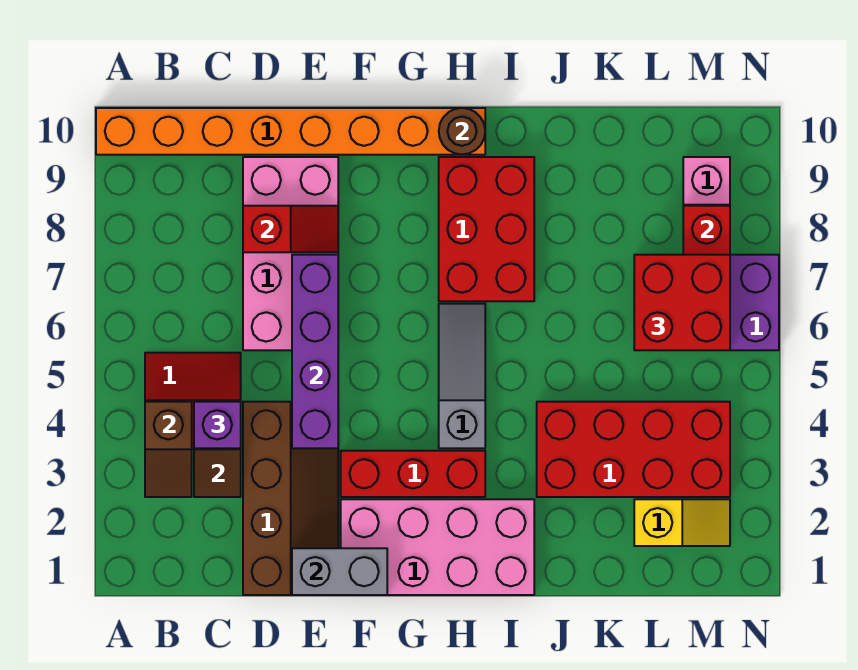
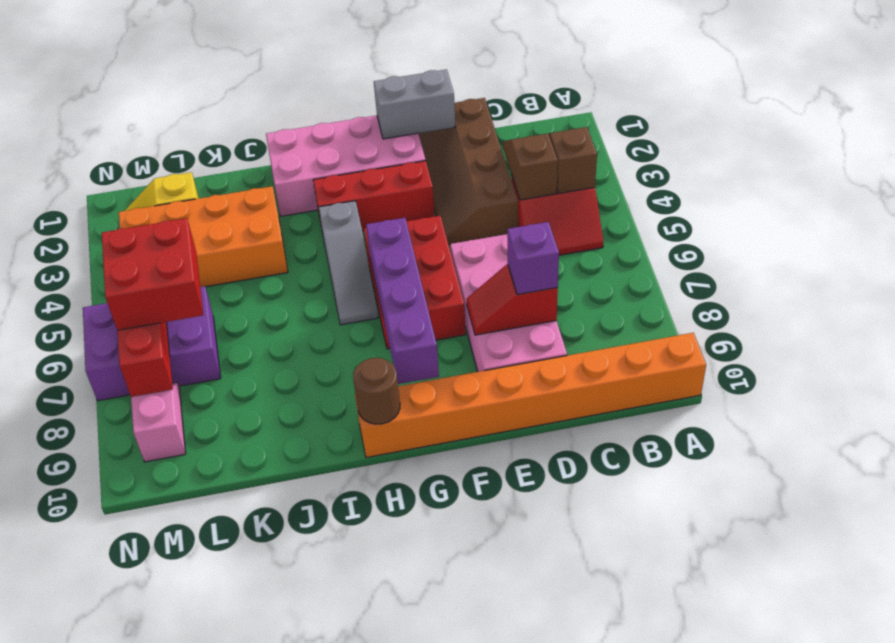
purple brick C4 level 3 -> purple brick D8 level 3
purple brick E4:E7 level 2 -> purple brick G6:G9 level 2
red brick H7:I9 level 1 -> red brick F5:G7 level 1
red brick J3:M4 level 1 -> orange brick J3:M4 level 1

